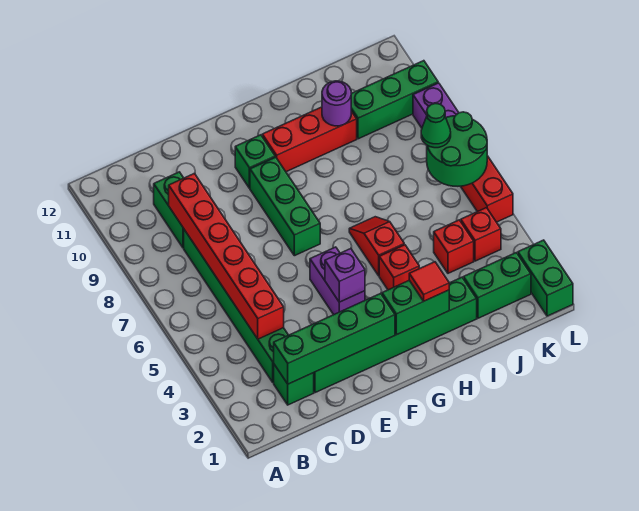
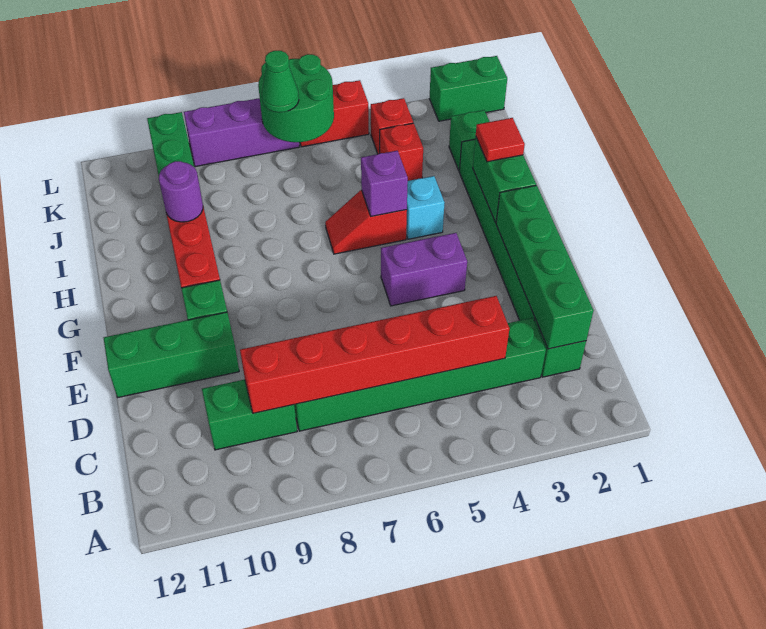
purple brick F4 level 2 -> purple brick H5 level 2
green brick F7:F9 level 1 -> green brick E10:E12 level 1
red brick H4 level 1 -> cyan brick H4 level 1
green brick J2:K2 level 1 -> green brick J2 level 1

